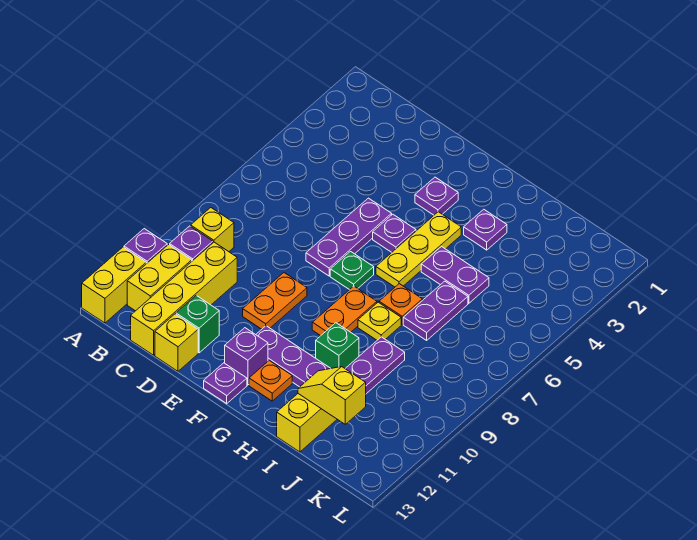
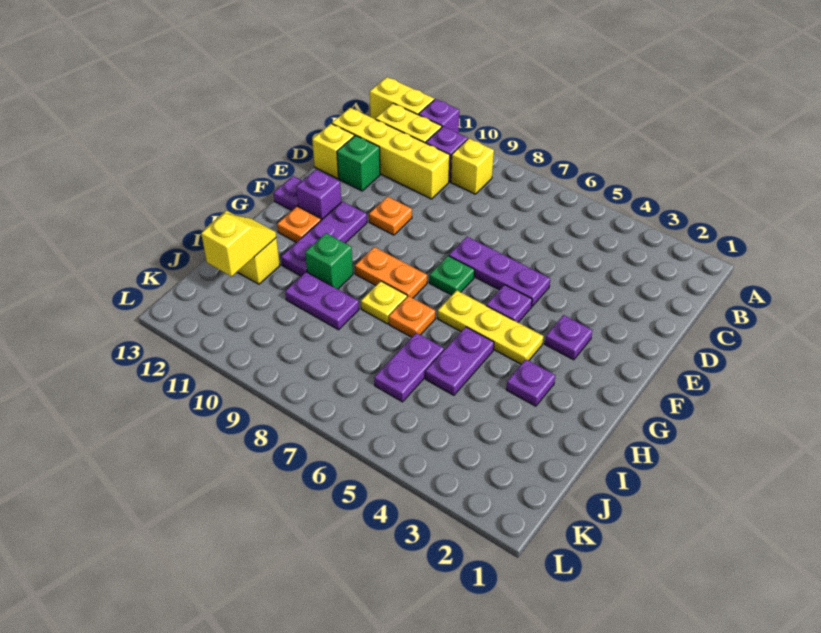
orange plate E9:E10 level 1 -> orange plate E10 level 1
purple plate I6:I7 level 1 -> purple plate I6:J6 level 1

